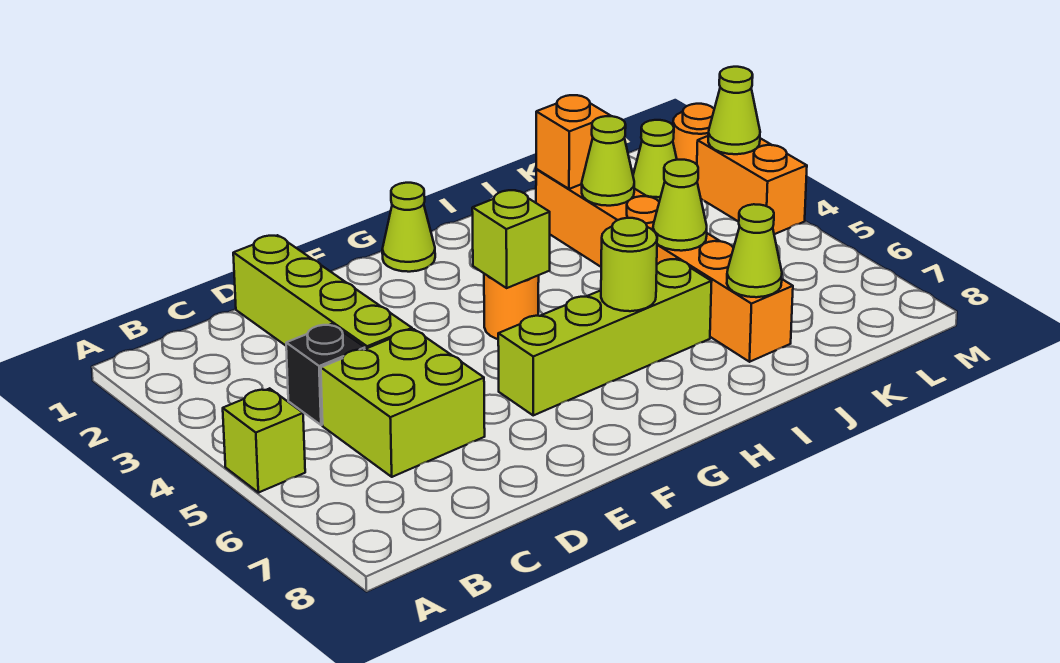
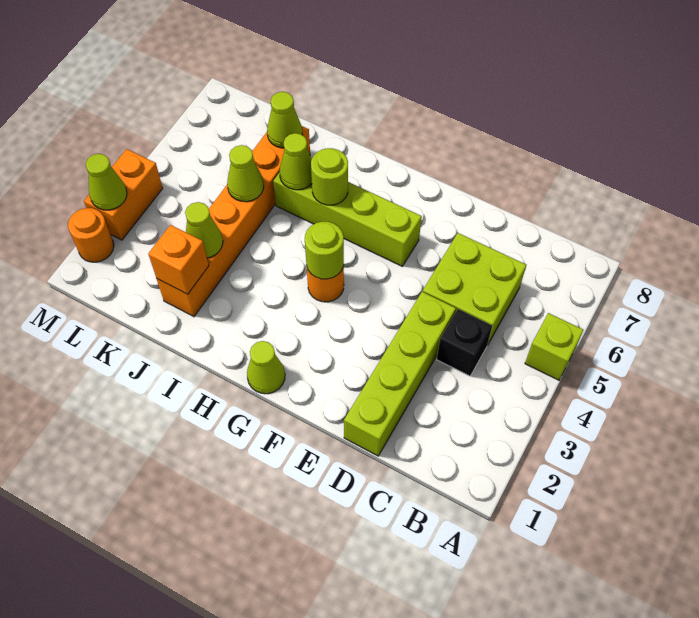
lime brick G4 level 2 -> lime round brick G4 level 2
lime cone L2 level 1 -> lime cone I6 level 2

